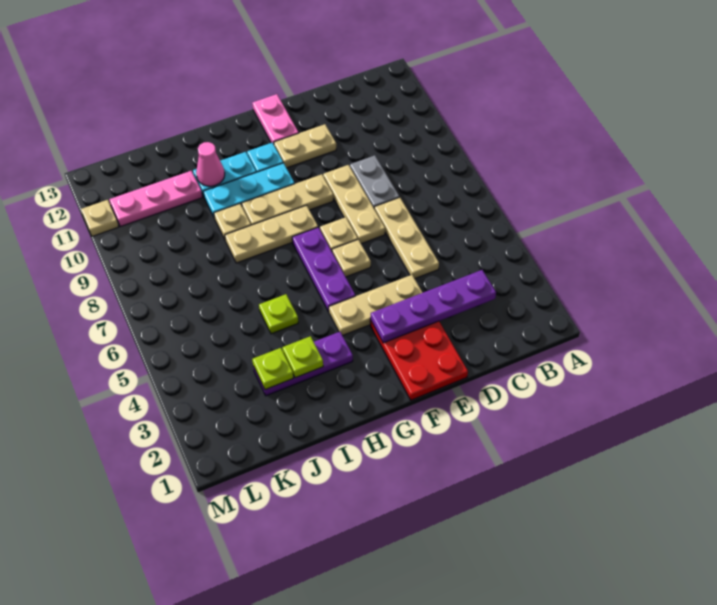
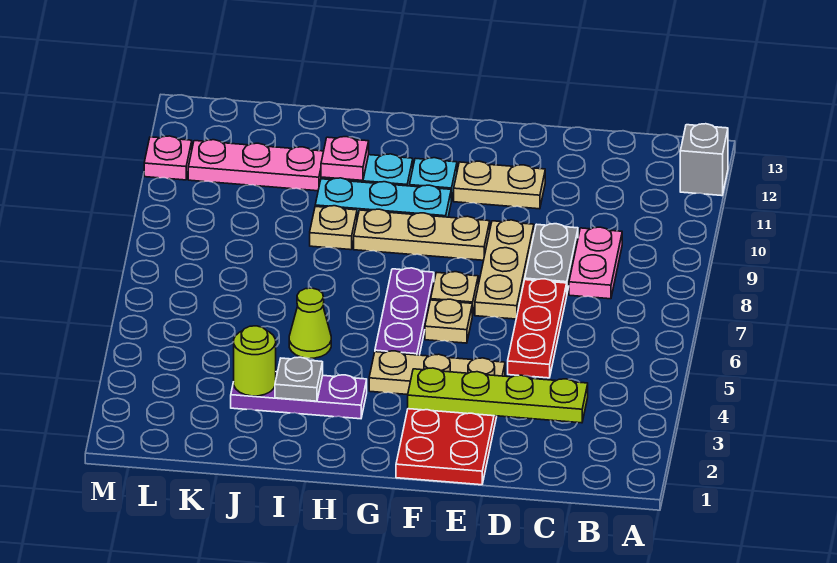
none -> grey brick A12 level 1
purple plate C3:F3 level 2 -> lime plate C3:F3 level 2
tan plate D5:D7 level 1 -> red plate D5:D7 level 1
pink plate F12:F13 level 1 -> pink plate C8:C9 level 1
tan plate G8:I8 level 1 -> none
lime plate I3 level 2 -> grey plate I3 level 2
lime plate I5 level 1 -> lime cone I5 level 1
pink cone I11 level 2 -> pink plate I11 level 2
lime plate J3 level 2 -> lime round brick J3 level 2
tan plate M11 level 1 -> pink plate M11 level 1

